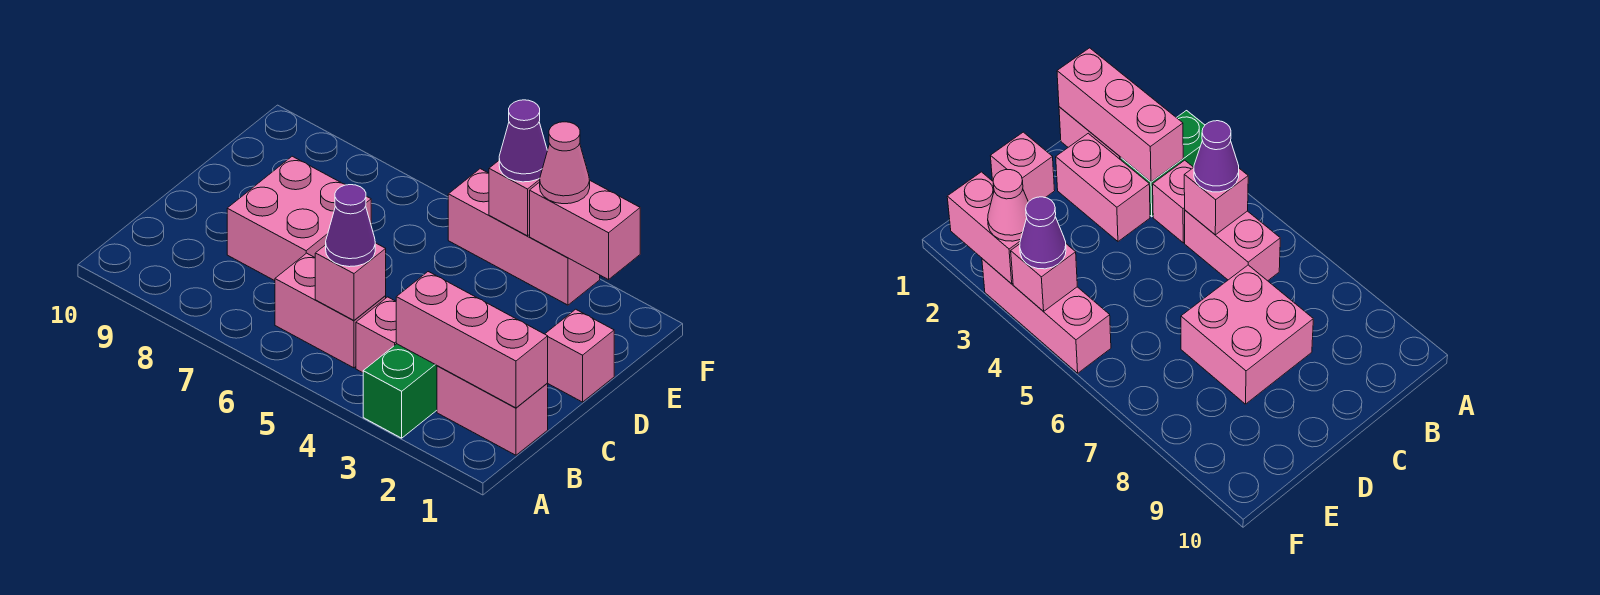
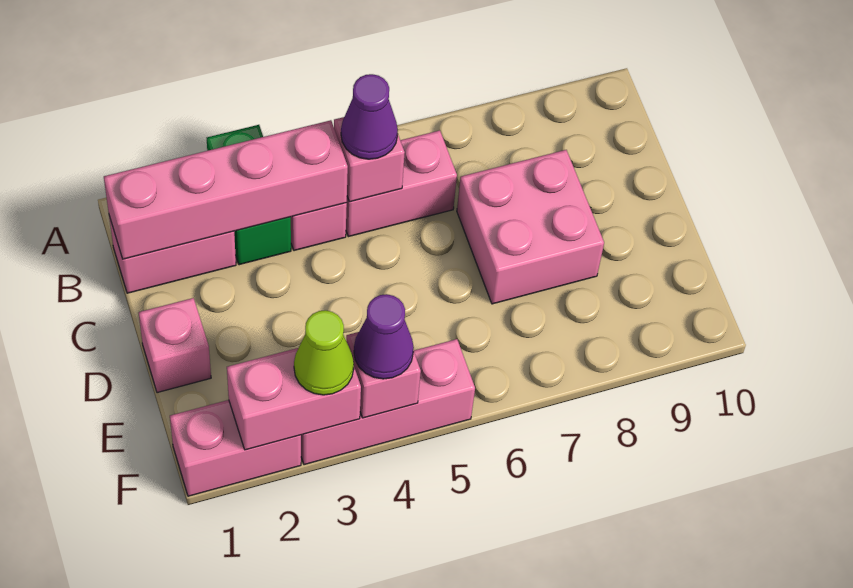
pink brick B1:B3 level 2 -> pink brick B1:B4 level 2
pink brick C2:C3 level 1 -> pink brick F1:F2 level 1
pink cone F3 level 3 -> lime cone F3 level 3

